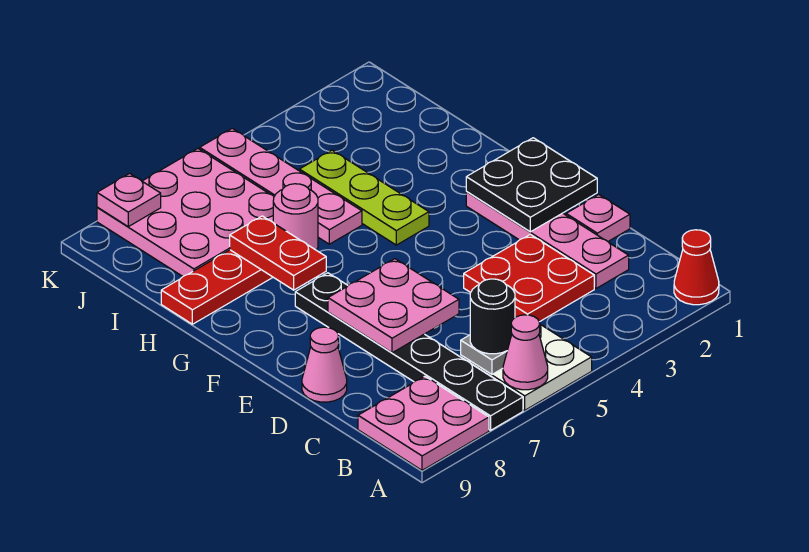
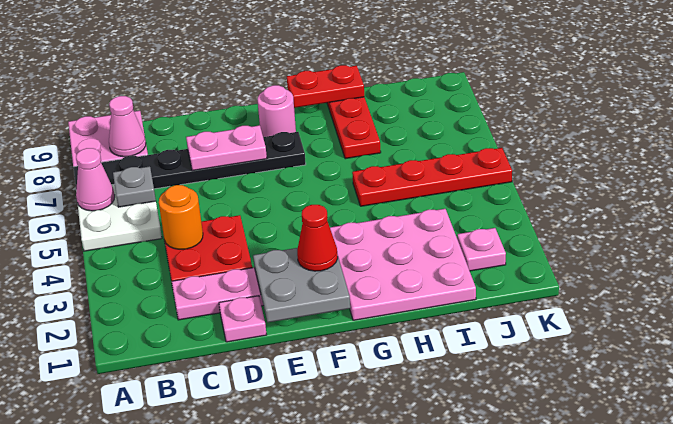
red cone A1 level 1 -> red cone F2 level 3
black round brick B6 level 3 -> none
none -> orange round brick C4 level 2
pink plate D6:E7 level 2 -> pink plate D7:E7 level 2
pink cone D9 level 1 -> pink cone B8 level 2
black plate E1:F2 level 2 -> grey plate E1:F2 level 2
lime plate G4:I4 level 1 -> none
red plate G7:H7 level 2 -> red plate G9:H9 level 2
pink plate H5:K5 level 1 -> red plate H5:K5 level 1
pink round brick H6 level 1 -> pink round brick F8 level 1
pink plate I6:K8 level 1 -> pink plate G1:I3 level 1
pink plate K8 level 2 -> pink plate J2 level 1

